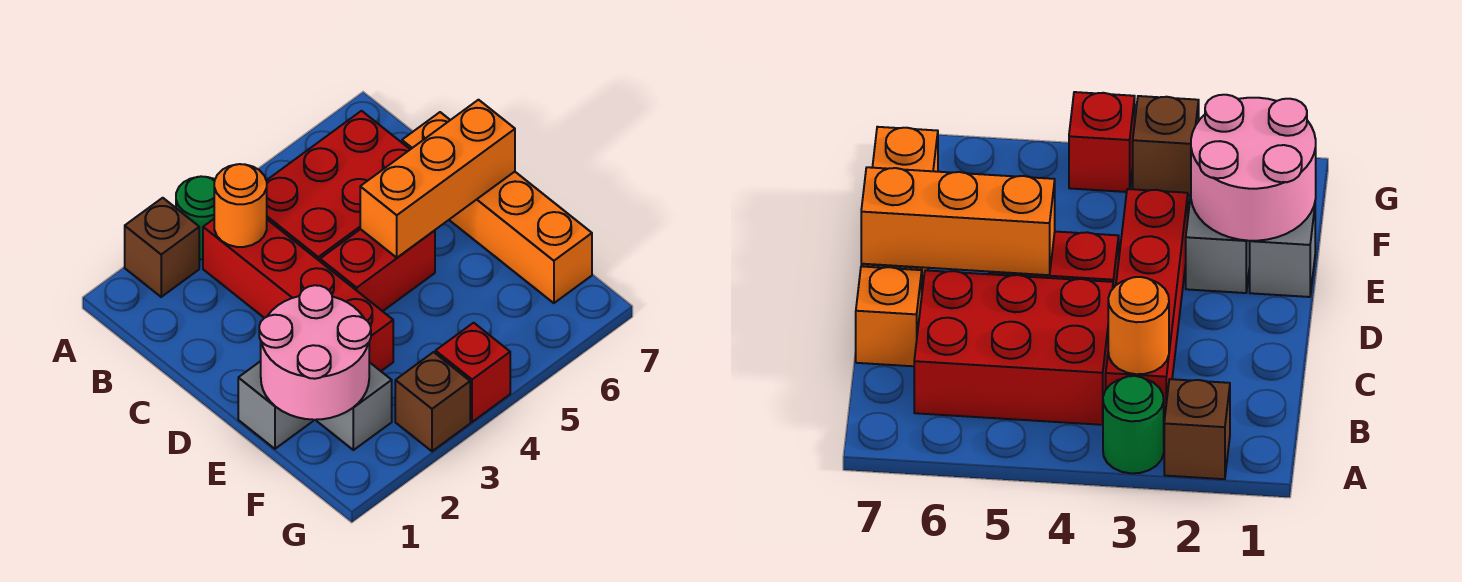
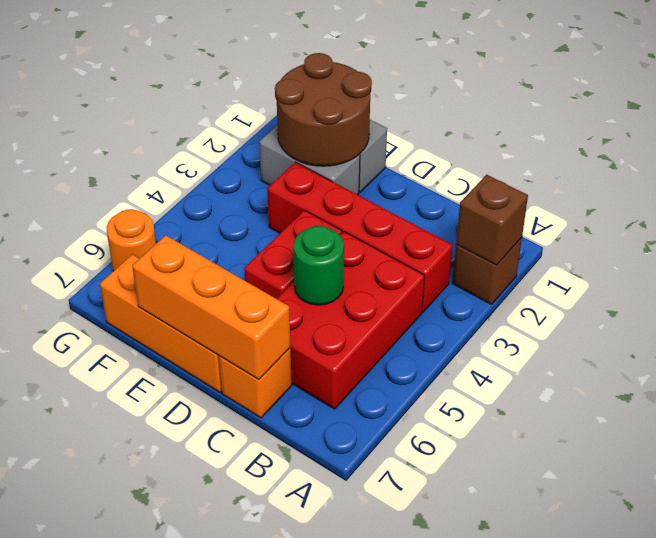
green round brick A3 level 1 -> green round brick C5 level 2
orange round brick B3 level 2 -> orange round brick G6 level 1
orange brick D5:D7 level 2 -> orange brick C7:E7 level 2
pink round brick E1:F2 level 2 -> brown round brick E1:F2 level 2
brown brick G3 level 1 -> brown brick A2 level 2
red brick G4 level 1 -> none

